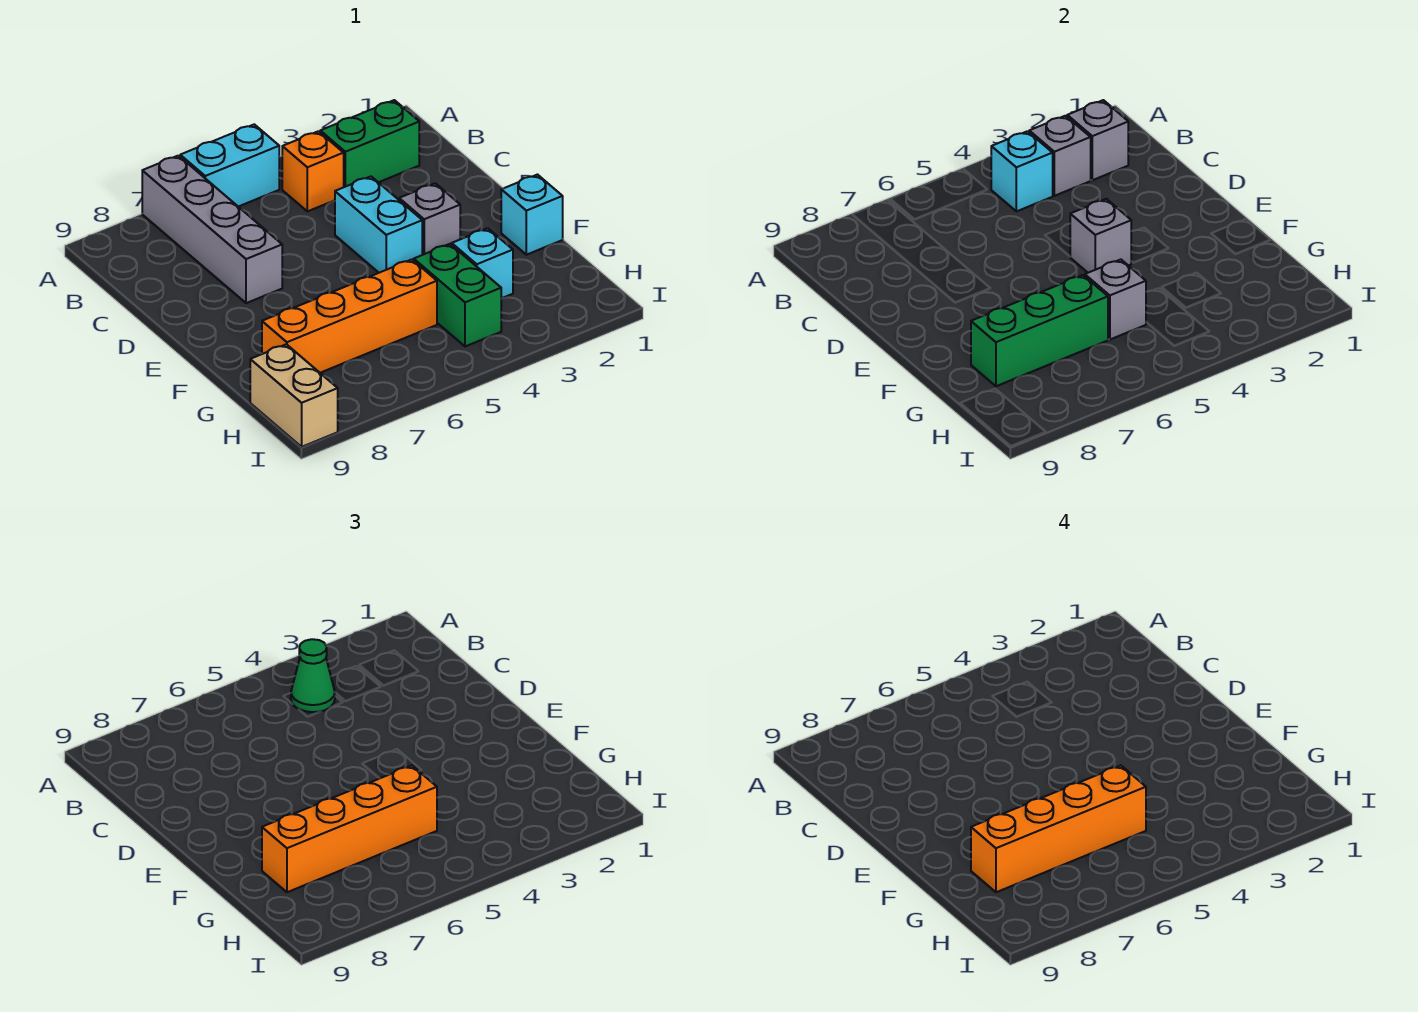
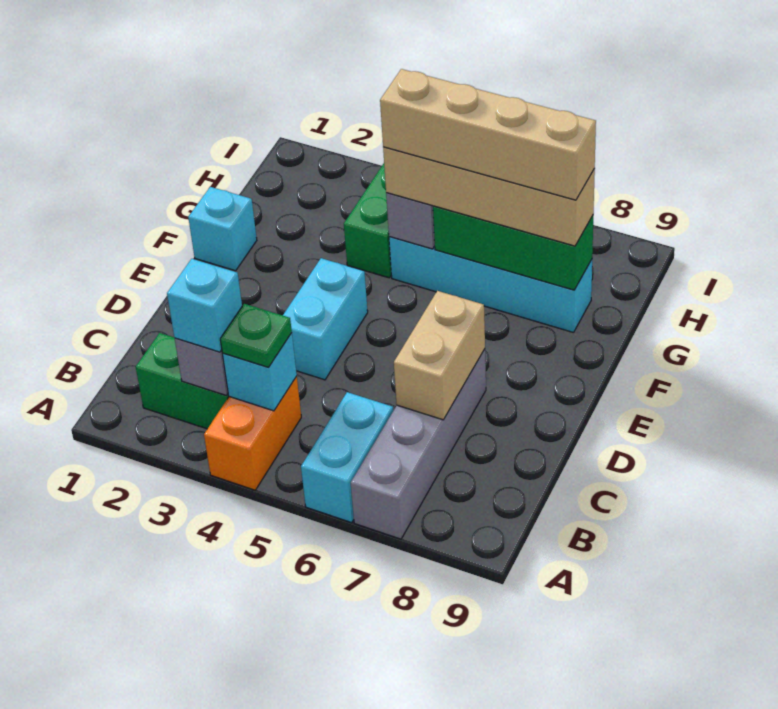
cyan brick A5:A6 level 1 -> cyan brick A6:B6 level 1
grey brick B2 level 2 -> none
orange brick B4 level 1 -> orange brick A4:B4 level 1
green cone B4 level 3 -> green plate B4 level 3
grey brick E3 level 1 -> none
grey brick E4 level 2 -> none
cyan brick G3 level 1 -> cyan brick B3 level 3
orange brick G5:G8 level 1 -> cyan brick G5:G8 level 1
orange brick G5:G8 level 3 -> tan brick G5:G8 level 3
orange brick G5:G8 level 4 -> tan brick G5:G8 level 4
tan brick H9:I9 level 1 -> tan brick C7:D7 level 2

